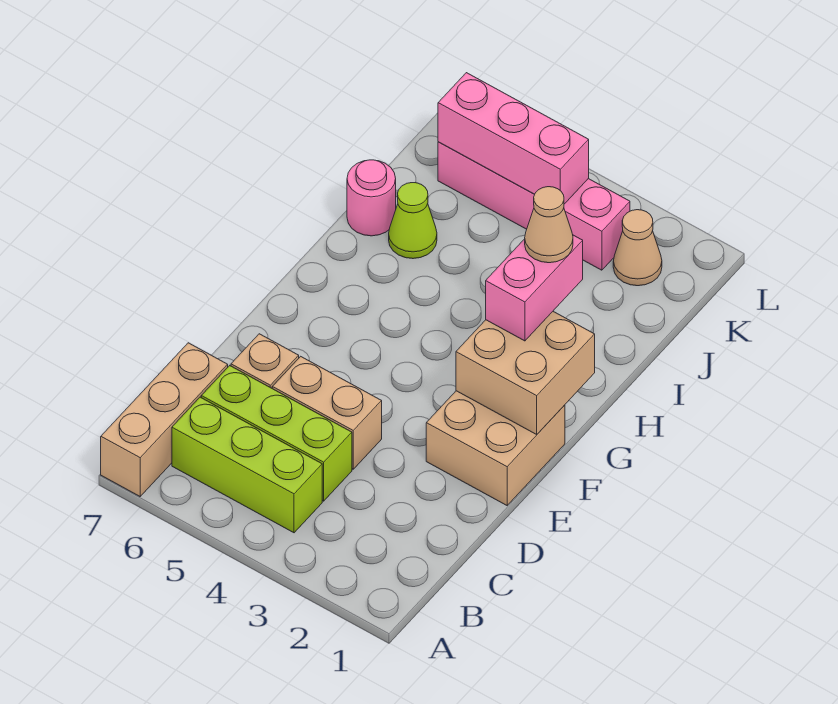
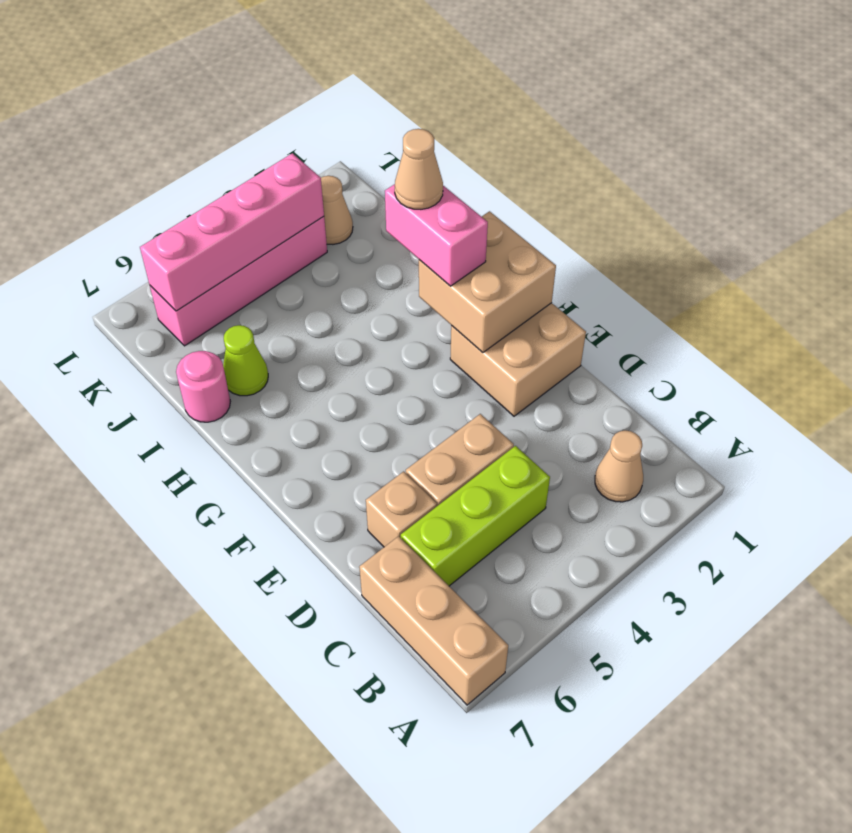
none -> tan cone B2 level 1
lime brick B4:B6 level 1 -> none
pink brick K4:K6 level 2 -> pink brick K3:K6 level 2

